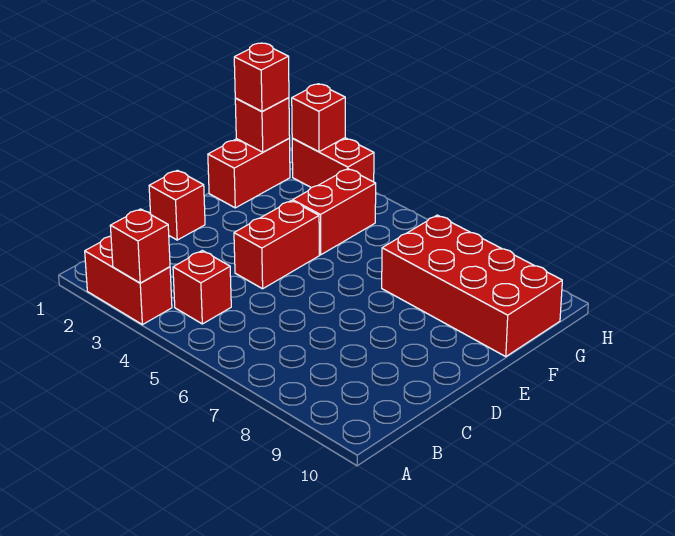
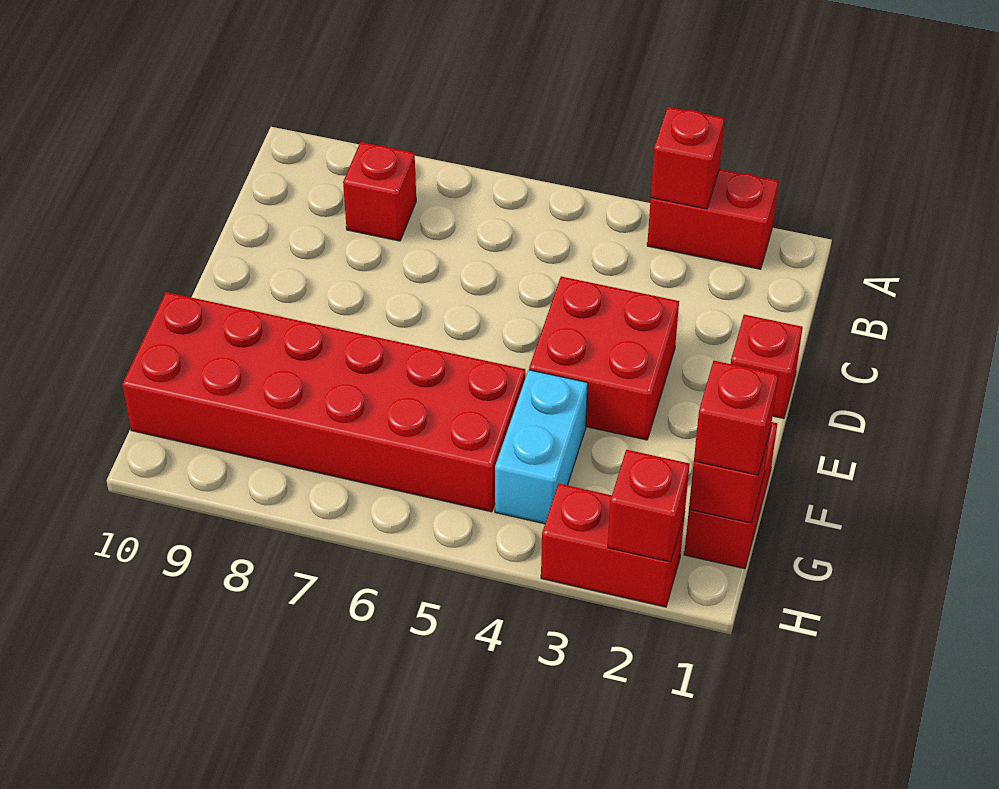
red brick B4 level 1 -> red brick B8 level 1
red brick D4:E4 level 1 -> red brick D3:E4 level 1
red brick F4:G4 level 1 -> cyan brick F4:G4 level 1
red brick F7:G10 level 1 -> red brick F5:G10 level 1

